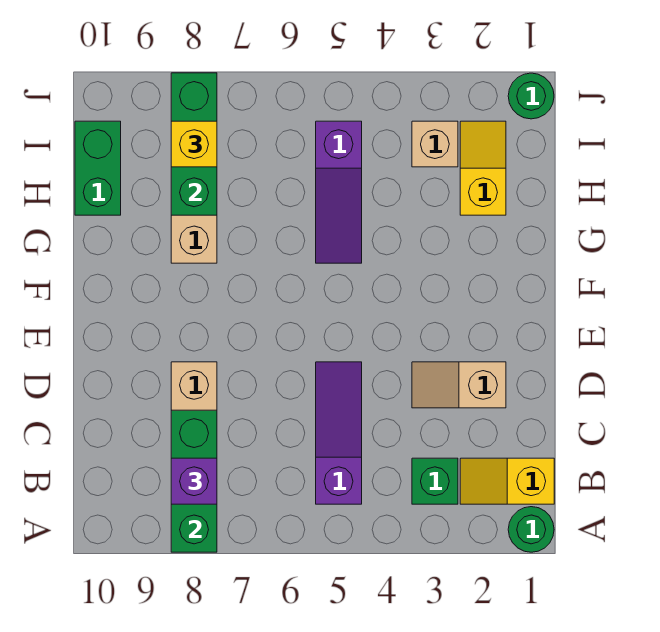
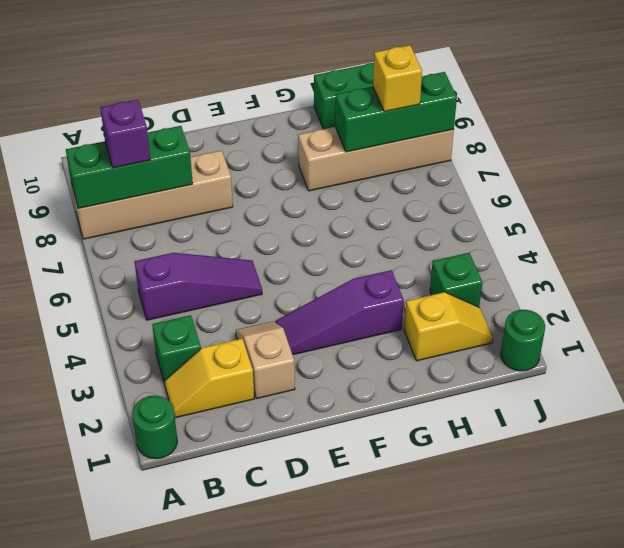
yellow slope B1:B2 level 1 top 1 -> yellow slope B2:C2 level 1 top C
purple slope G5:I5 level 1 top I -> purple slope E3:G3 level 1 top G
tan brick I3 level 1 -> green brick I3 level 1

